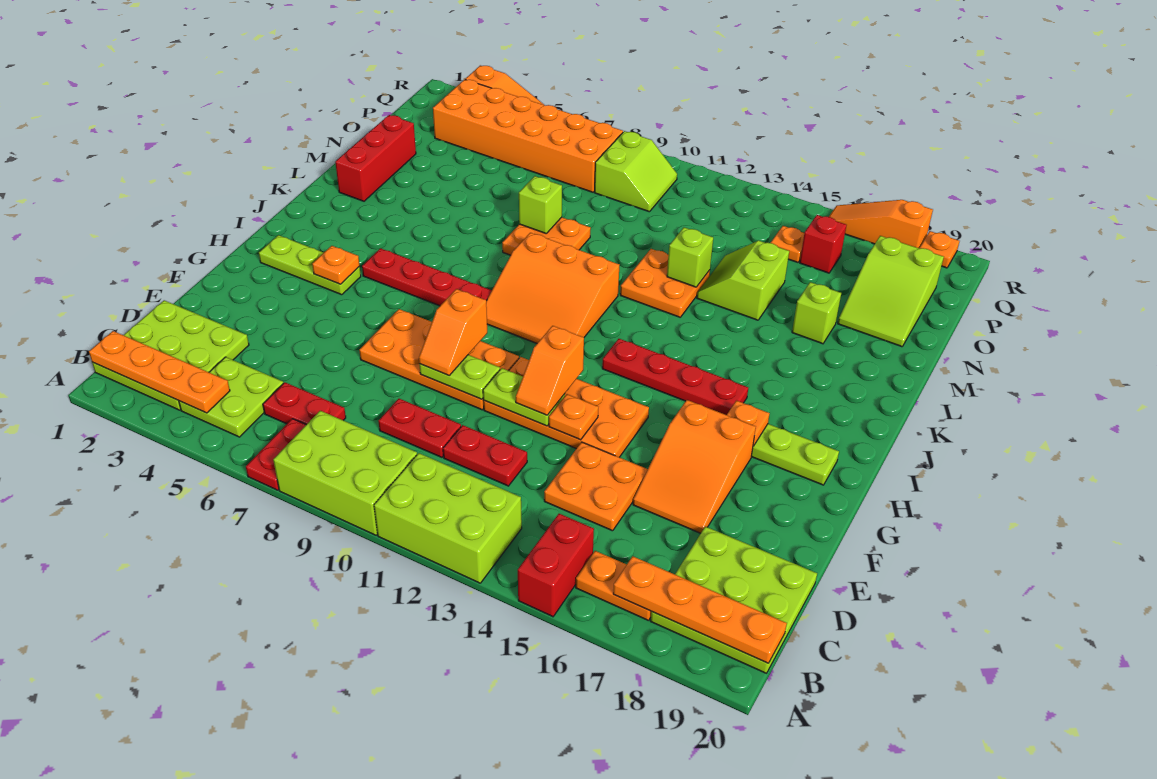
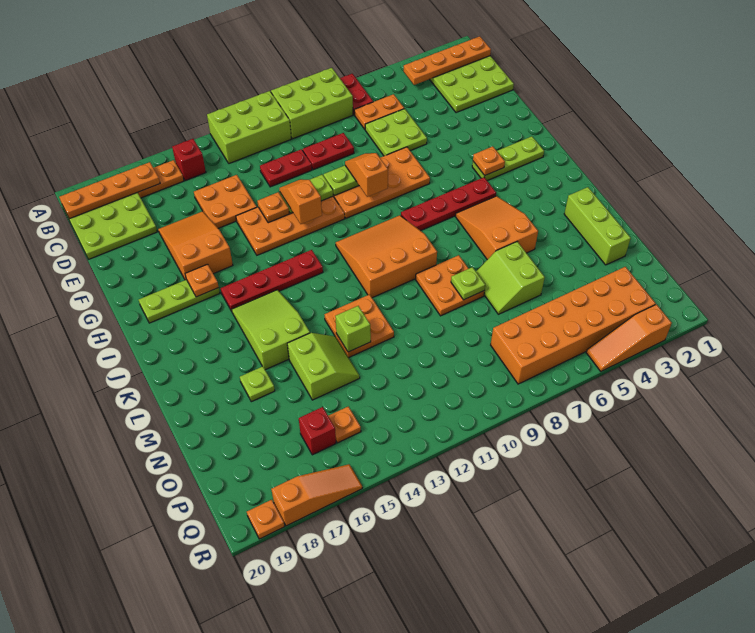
red brick A15:B15 level 1 -> red brick B15 level 1
lime plate B4:C5 level 1 -> lime plate D6:E7 level 1
red plate C6:C7 level 1 -> orange plate C6:C7 level 1
none -> orange slope J5:L6 level 1 top L
red brick L2:N2 level 1 -> lime brick L2:N2 level 1
lime brick M8 level 2 -> lime plate M8 level 2
lime brick M17 level 1 -> lime plate M17 level 1
lime slope N18:P19 level 1 top P -> lime slope J15:L16 level 1 top L
lime slope P9:Q10 level 1 top 9 -> lime slope M6:N7 level 1 top 6

